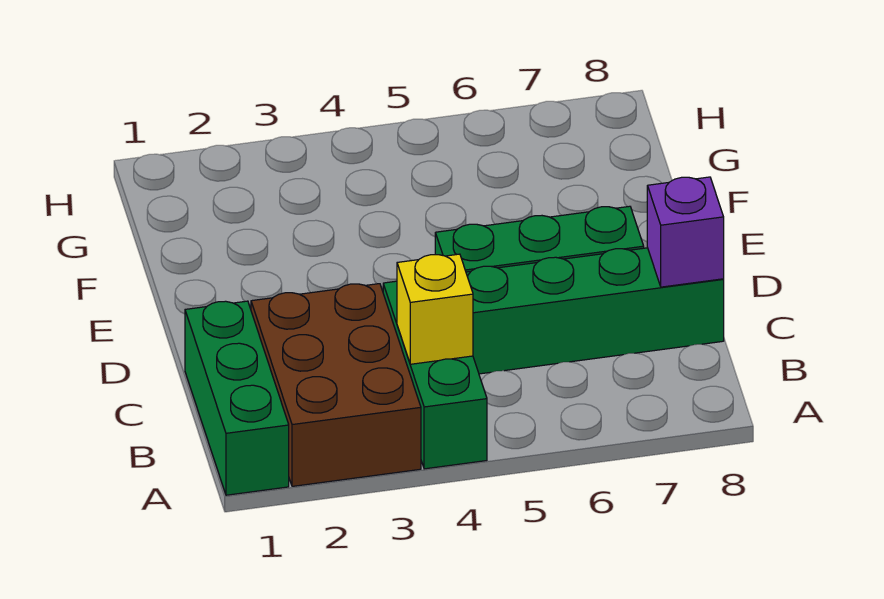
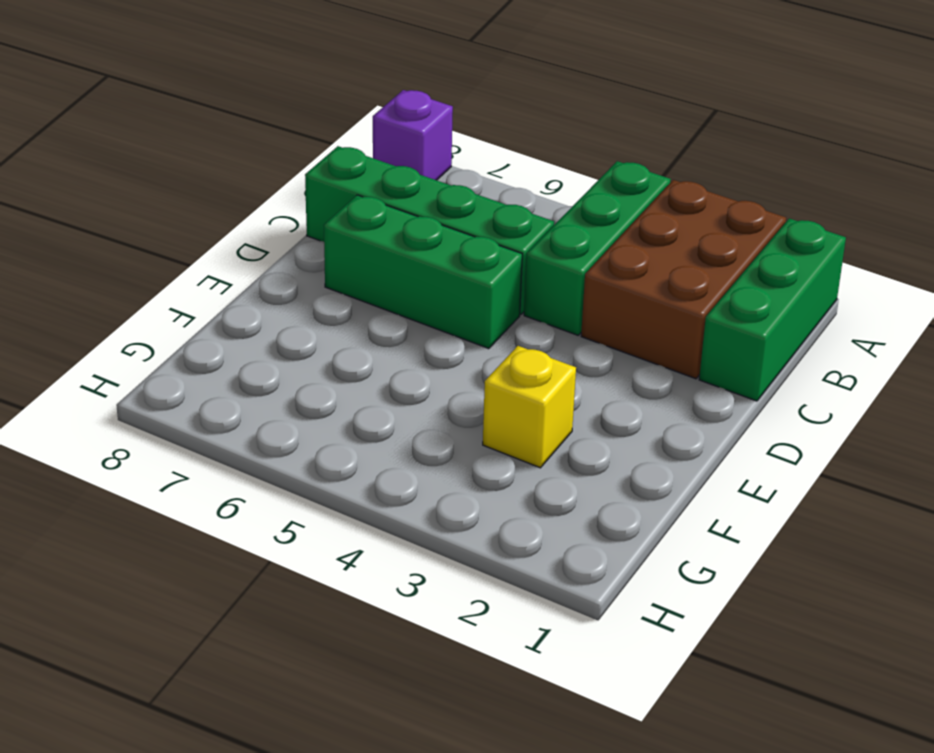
yellow brick B4 level 2 -> yellow brick F3 level 1
purple brick C8 level 2 -> purple brick A8 level 1

